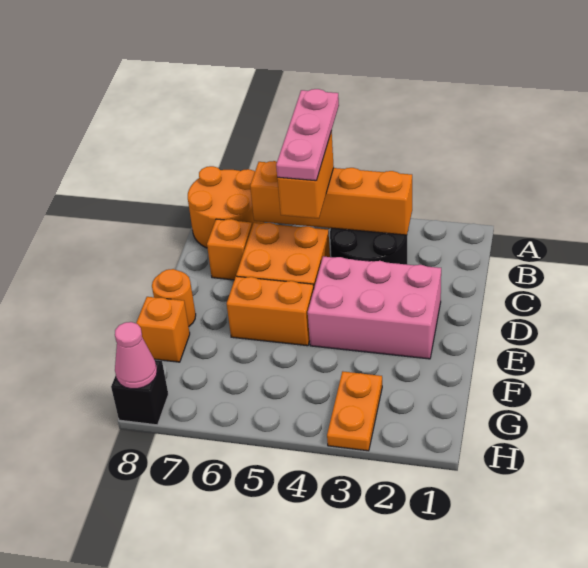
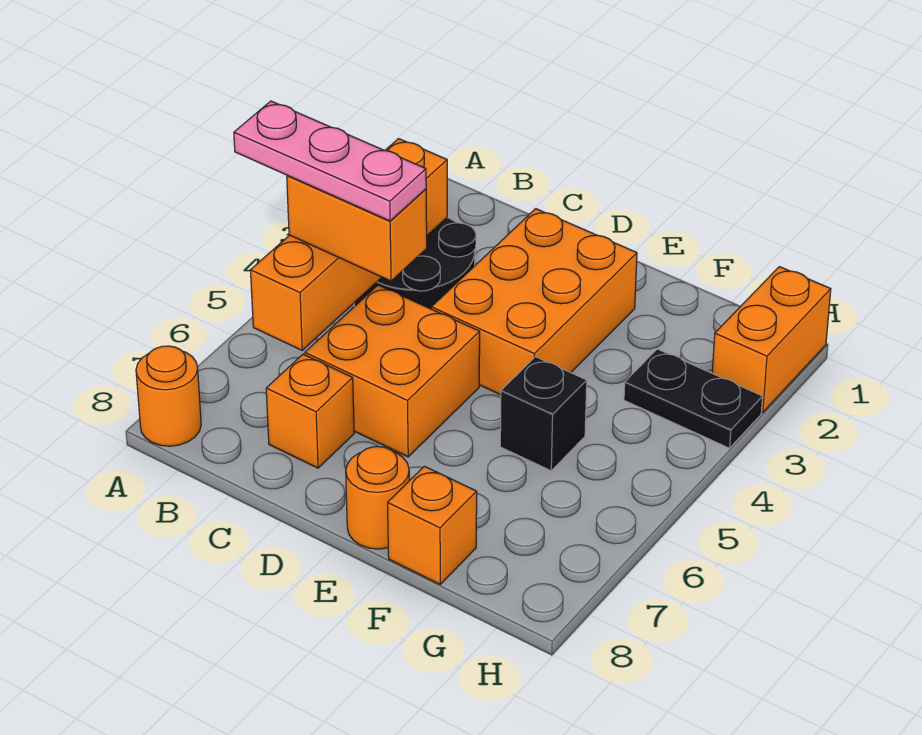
orange round brick A7:B8 level 1 -> orange round brick A8 level 1
pink brick D2:E4 level 1 -> orange brick D2:E4 level 1
orange brick E5:E6 level 1 -> orange brick H1:H2 level 1
orange plate G3:H3 level 1 -> black plate G3:H3 level 1
black brick H8 level 1 -> black brick F5 level 1
pink cone H8 level 2 -> none

